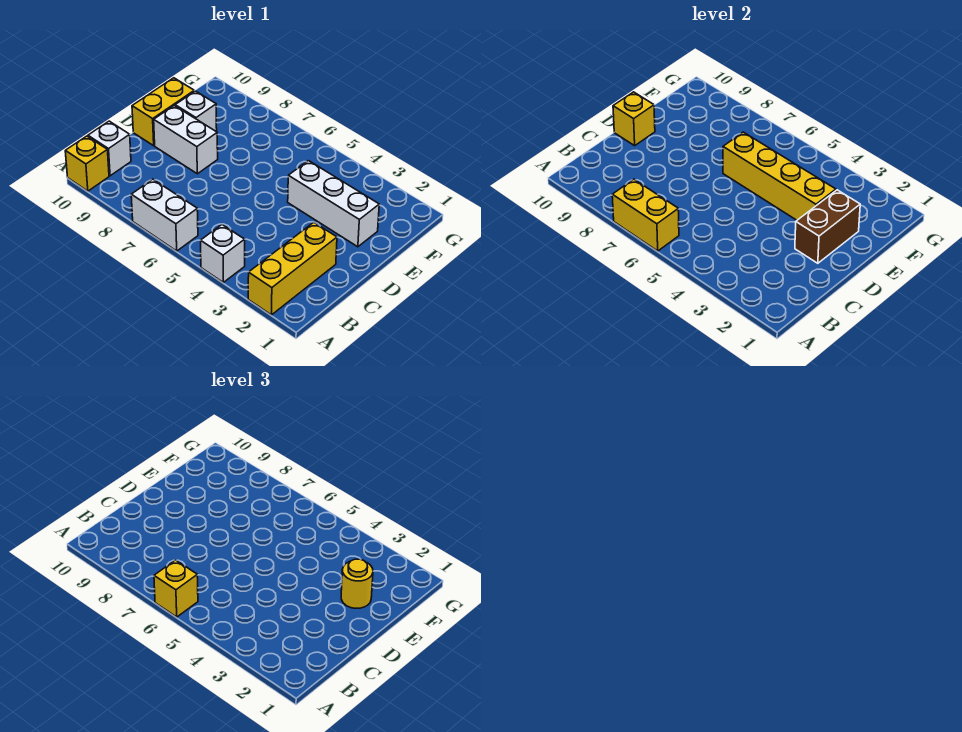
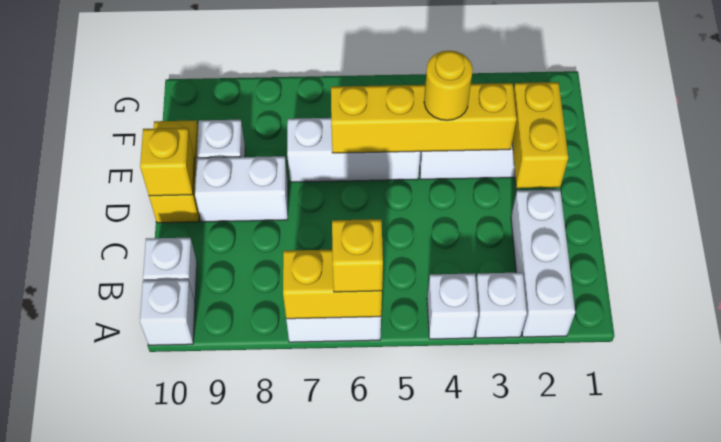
yellow brick A2:C2 level 1 -> white brick A2:C2 level 1
none -> white brick A3 level 1
yellow brick A10 level 1 -> white brick A10 level 1
brown brick D2:E2 level 2 -> yellow brick D2:E2 level 2
yellow round brick E2 level 3 -> yellow round brick E4 level 3
none -> white brick E5:E7 level 1

